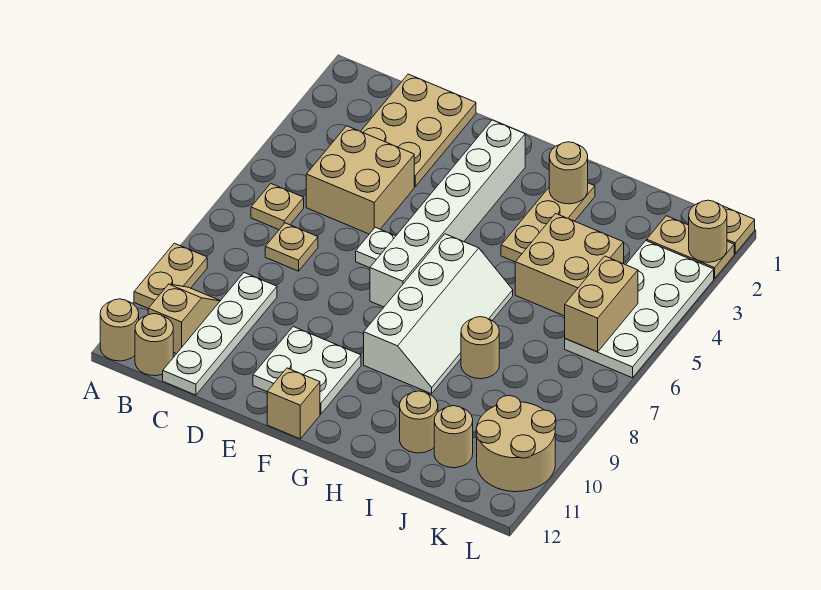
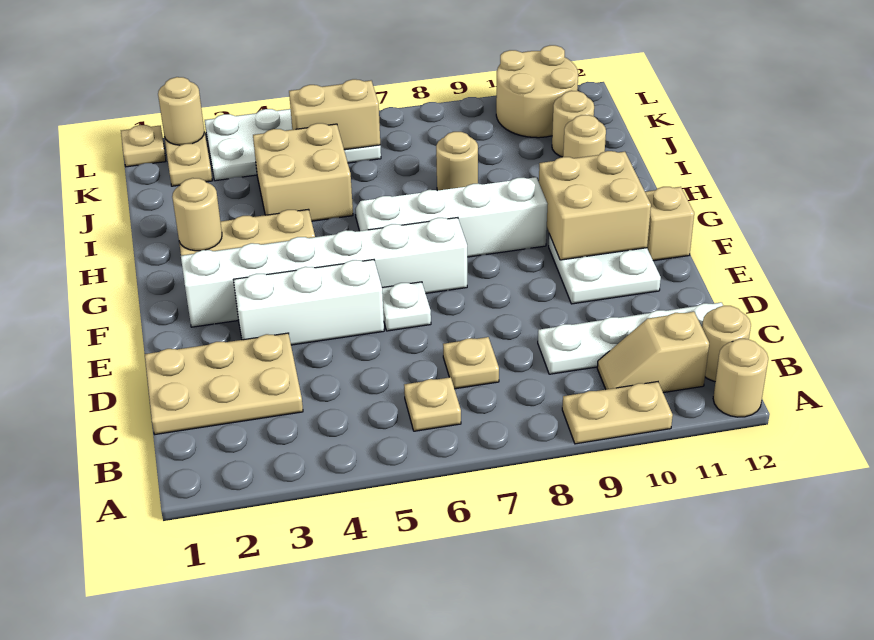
tan brick C4:D5 level 1 -> tan brick F10:G11 level 2
none -> white brick E3:E5 level 1

